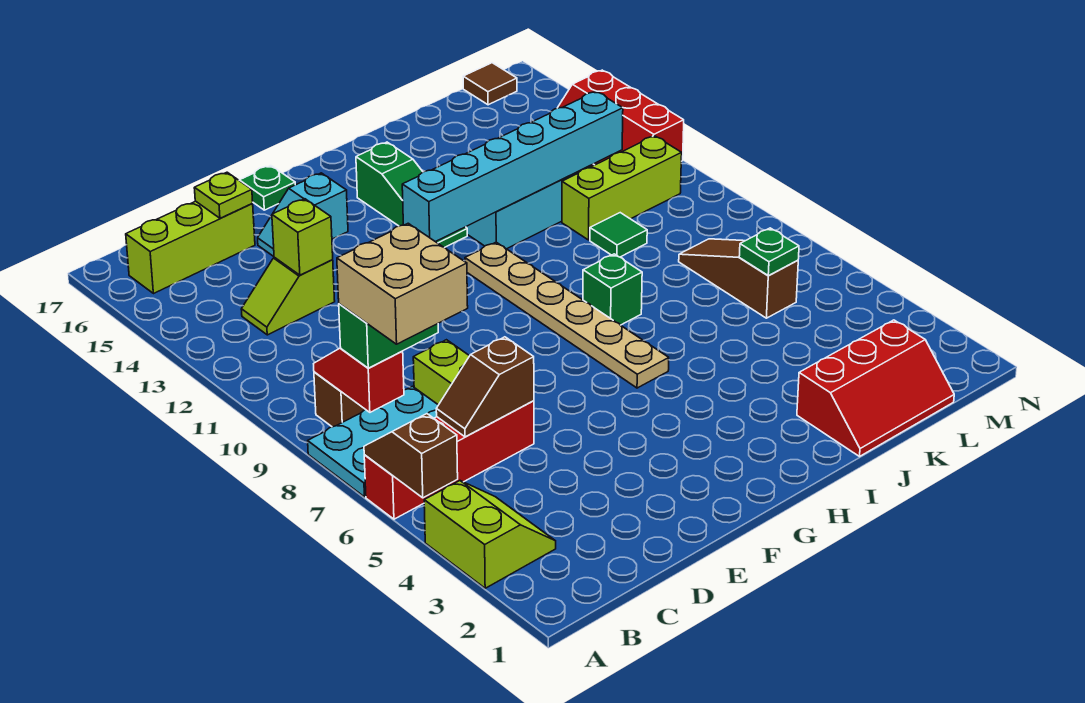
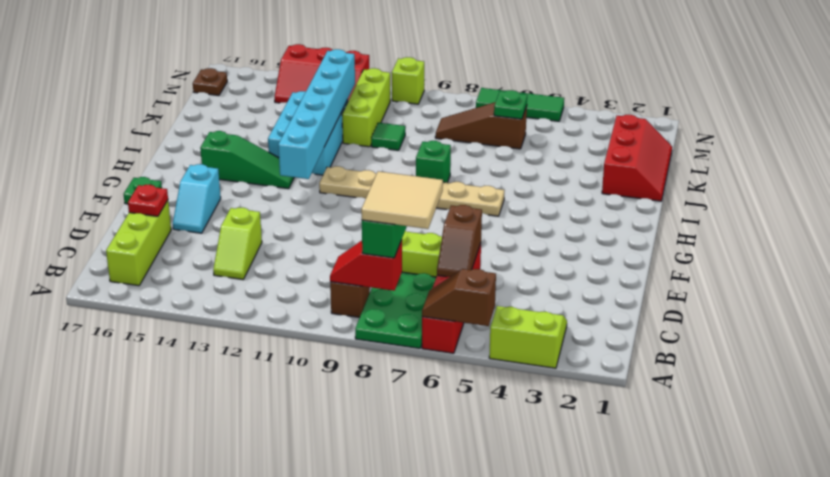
cyan plate A7:C8 level 1 -> green plate A7:C8 level 1
tan brick B7:C8 level 4 -> tan tile B7:C8 level 4
lime brick D13 level 2 -> lime brick N10 level 1
lime plate D16 level 2 -> red plate D16 level 2
brown tile M17 level 1 -> brown plate M17 level 1
none -> green tile N5:N7 level 1

